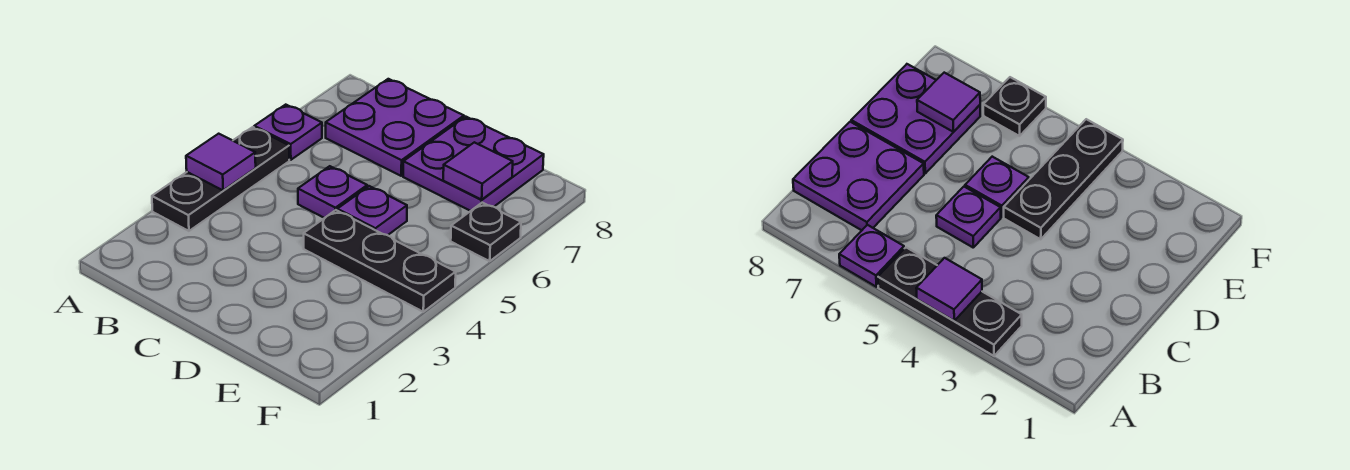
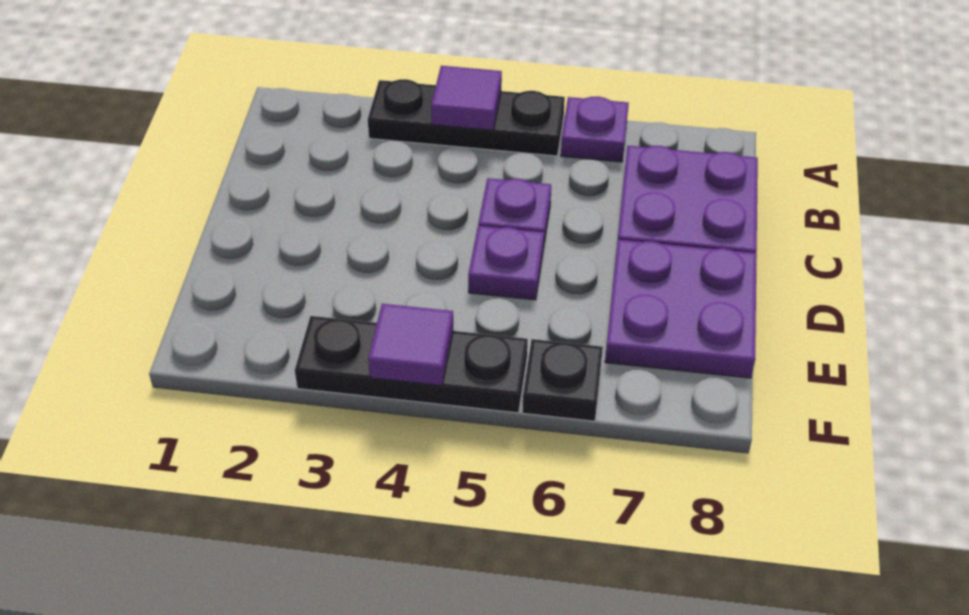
black plate D4:F4 level 1 -> black plate F3:F5 level 1
purple tile E7 level 2 -> purple tile F4 level 2

